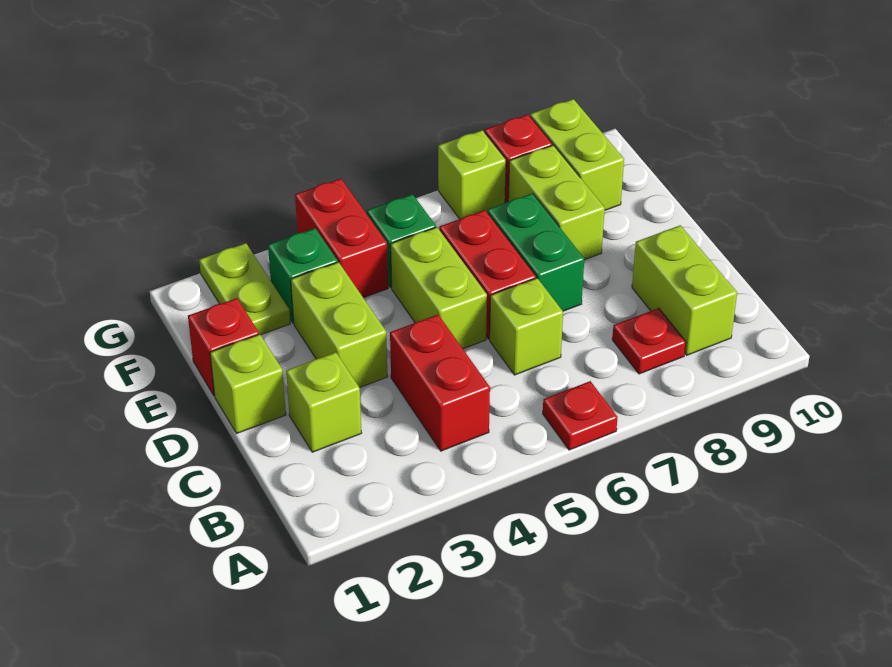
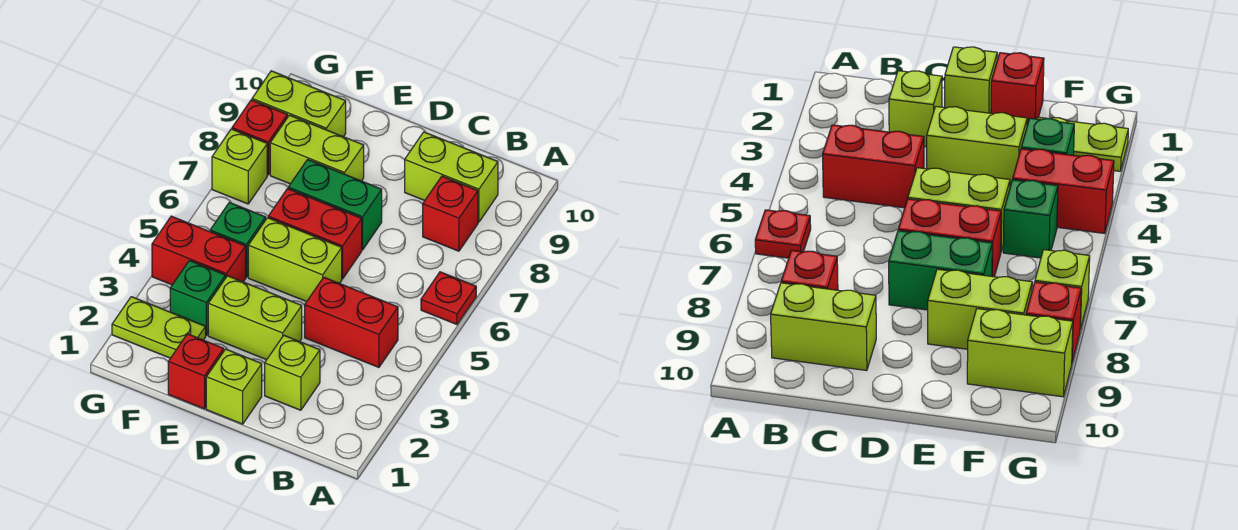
red plate B8 level 1 -> red brick B8 level 1
lime brick C6 level 1 -> none

